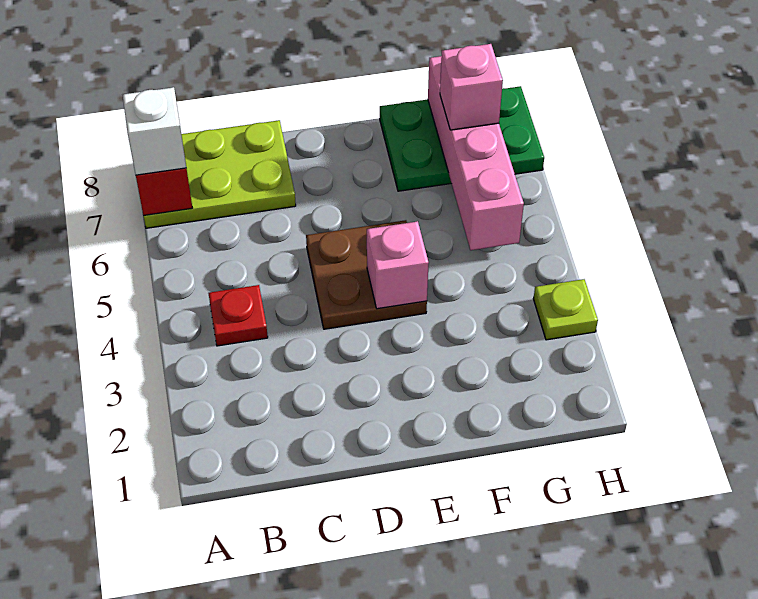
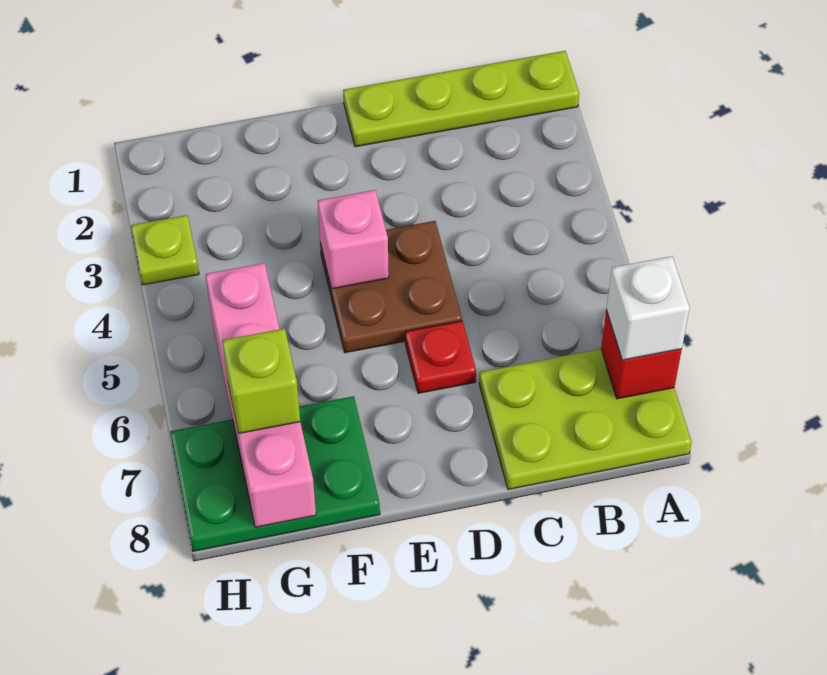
none -> lime plate A1:D1 level 1
red plate B4 level 1 -> red plate D6 level 1
pink brick G7 level 3 -> lime brick G7 level 3

